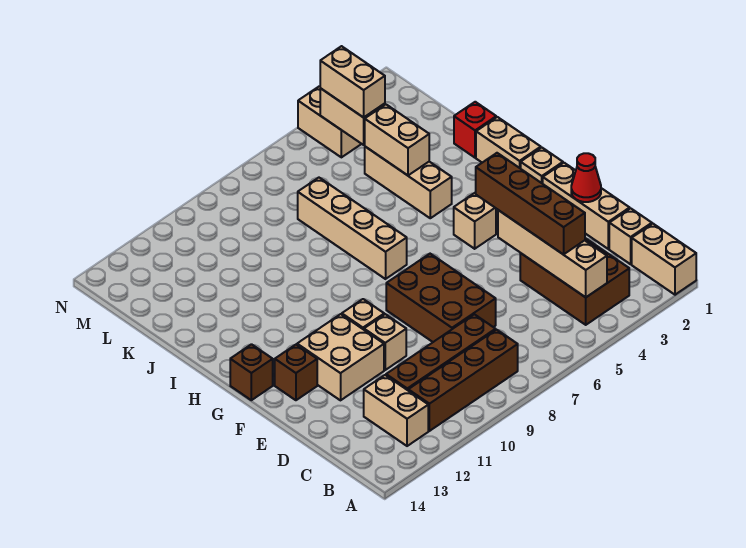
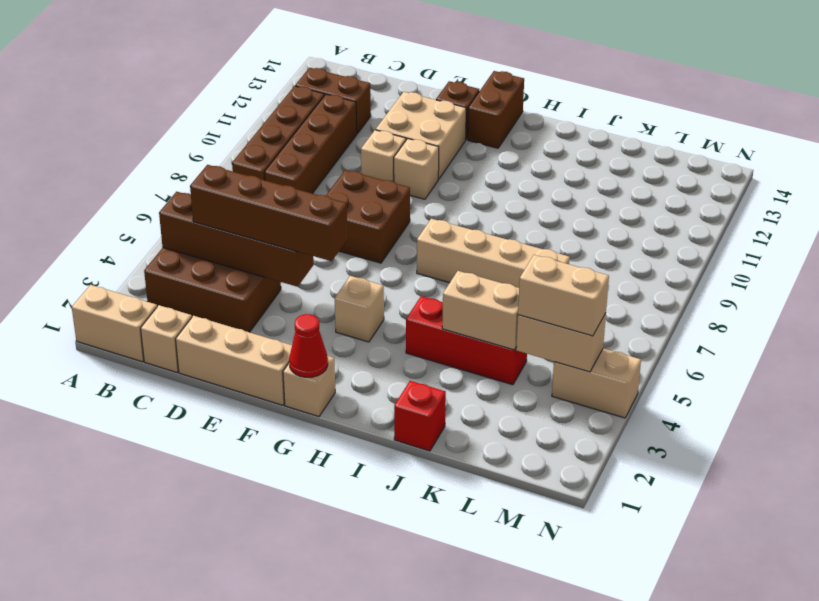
tan brick B4:E4 level 2 -> brown brick B4:E4 level 2
tan brick B12:C12 level 1 -> brown brick B12:C12 level 1
brown brick D7:F8 level 1 -> brown brick E7:F8 level 1
red cone E1 level 2 -> red cone G1 level 2
brown brick G14 level 1 -> brown brick G13:G14 level 1
tan brick H1:I1 level 1 -> none
tan brick I4:K4 level 1 -> red brick I4:K4 level 1

